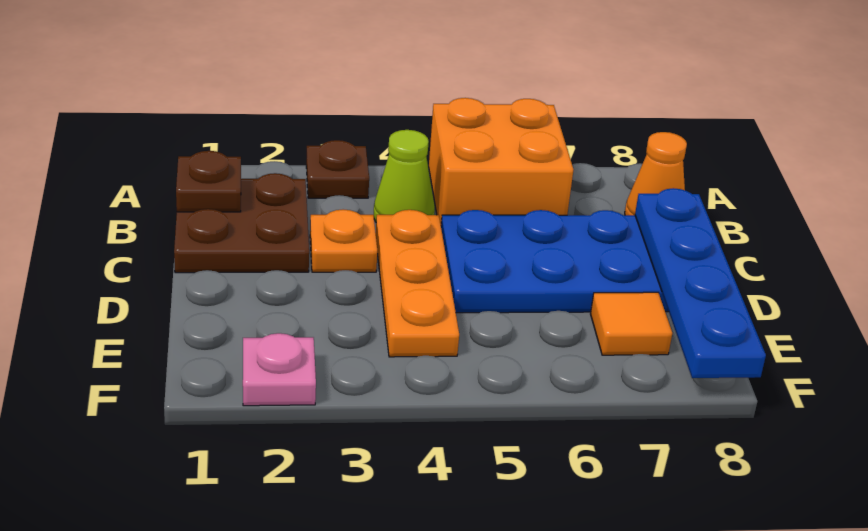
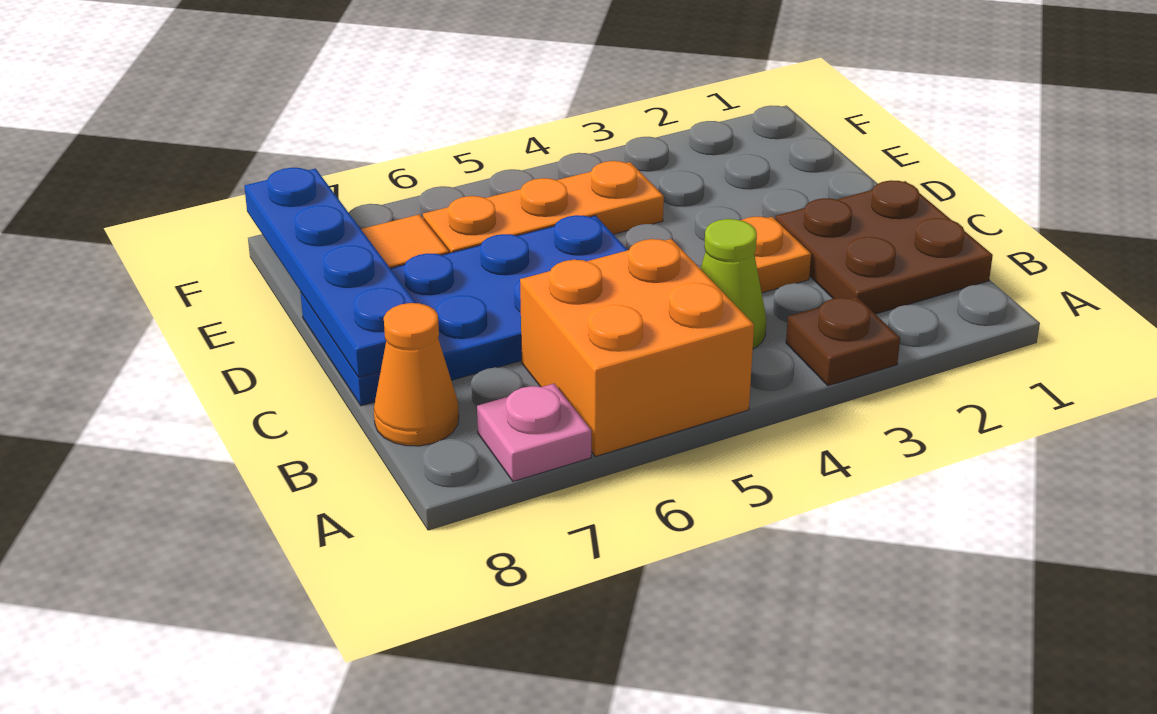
brown plate B1 level 2 -> none
orange plate C4:E4 level 1 -> orange plate E4:E6 level 1
pink plate F2 level 1 -> pink plate A7 level 1

